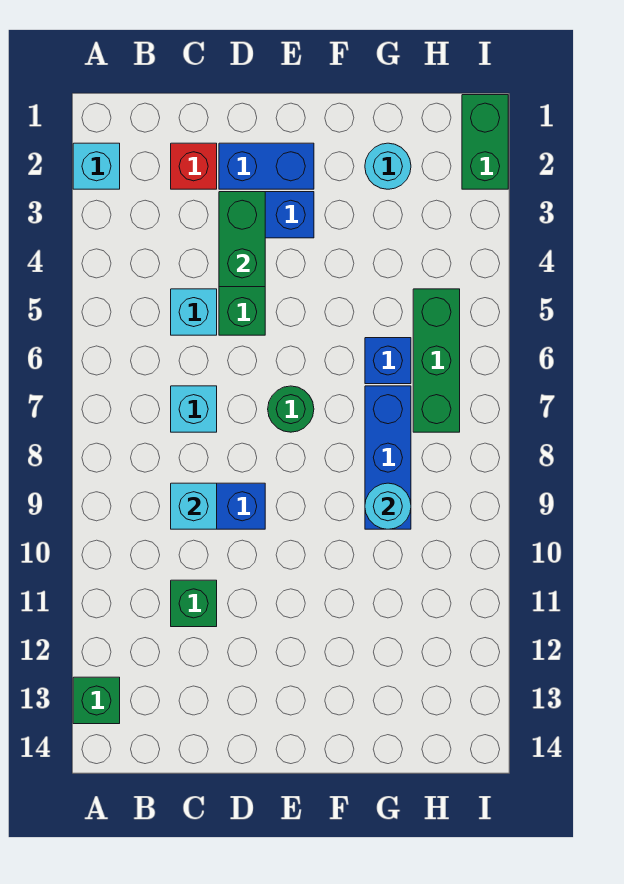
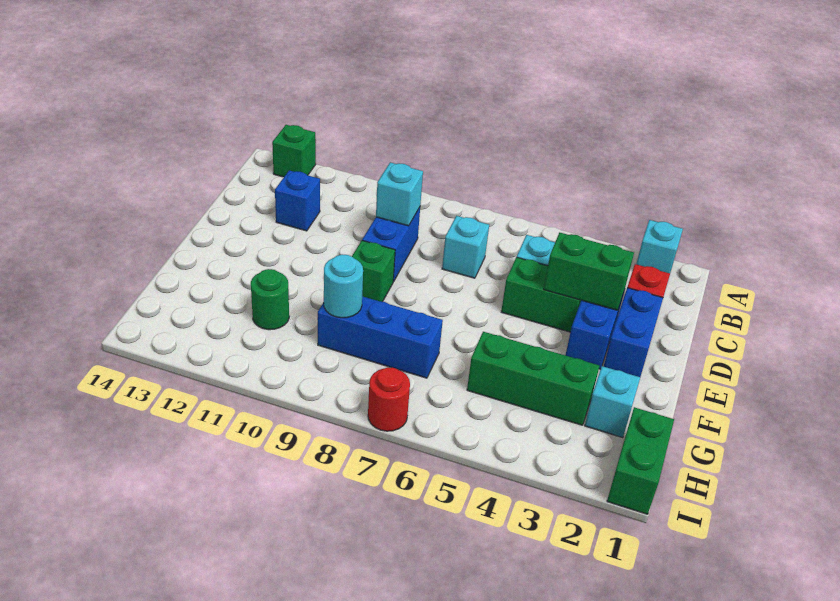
green brick C11 level 1 -> green brick E9 level 1
green round brick E7 level 1 -> green round brick G11 level 1
cyan round brick G2 level 1 -> cyan brick G2 level 1
blue brick G6 level 1 -> blue brick C12 level 1
green brick H5:H7 level 1 -> green brick G3:G5 level 1
green brick I1:I2 level 1 -> green brick H1:I1 level 1
none -> red round brick I7 level 1

